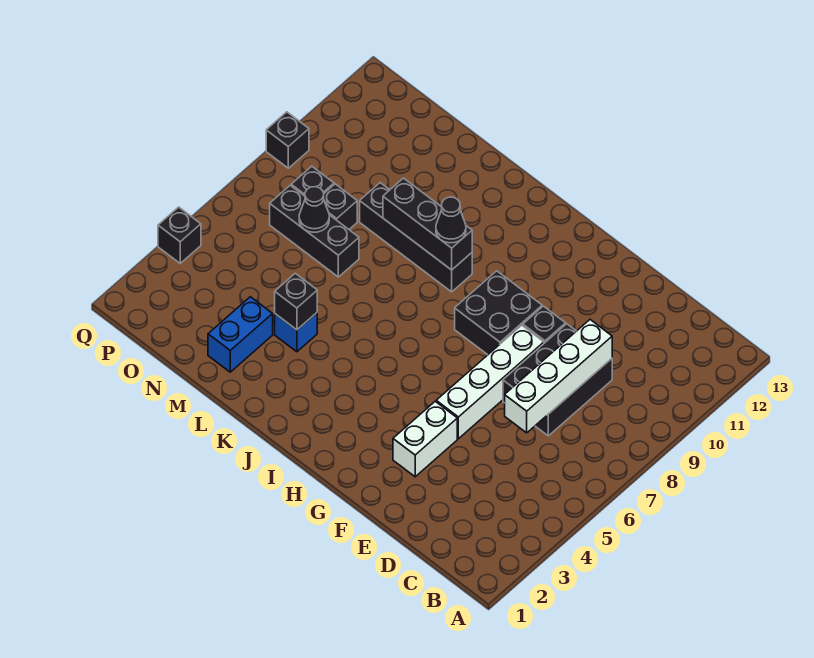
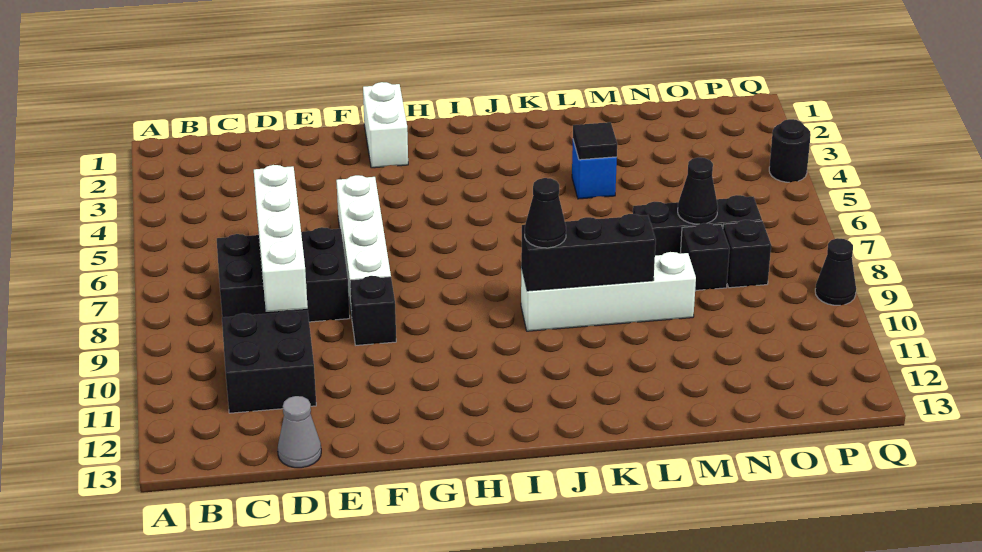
black brick D7:E9 level 1 -> black brick C7:E8 level 1
none -> grey cone D13 level 1
white brick F3:F4 level 1 -> white brick G1:G2 level 1
black brick G8:H9 level 1 -> black brick C10:D11 level 1
black brick J9:M9 level 1 -> white brick J9:M9 level 1
black brick L4 level 2 -> black tile L4 level 2
blue brick M2:M3 level 1 -> none
black brick Q4 level 1 -> black round brick Q4 level 1
black brick Q9 level 1 -> black cone Q9 level 1

